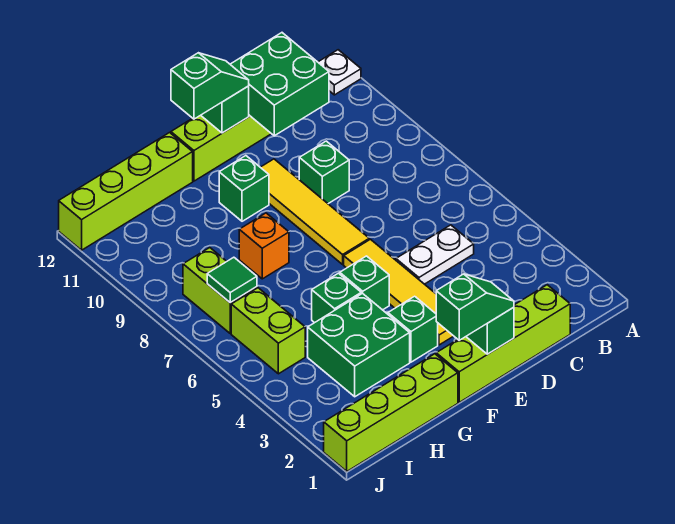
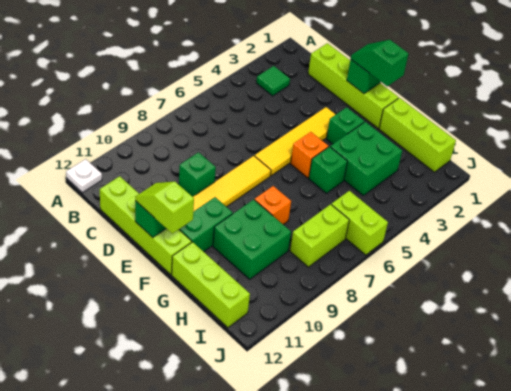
white plate C5:D5 level 1 -> none
green brick C11:D12 level 2 -> green brick G9:H10 level 1
green slope E12:F12 level 3 top F -> lime slope E12:F12 level 3 top F
green brick F5 level 1 -> orange brick F5 level 1
green brick F10 level 1 -> green brick F10:F11 level 1
lime brick G1:J1 level 1 -> lime brick G1:I1 level 1
lime brick G12:J12 level 1 -> lime brick G12:I12 level 1
lime brick I5:I6 level 1 -> lime brick I6:J6 level 1
green tile I7 level 2 -> green tile B3 level 1

